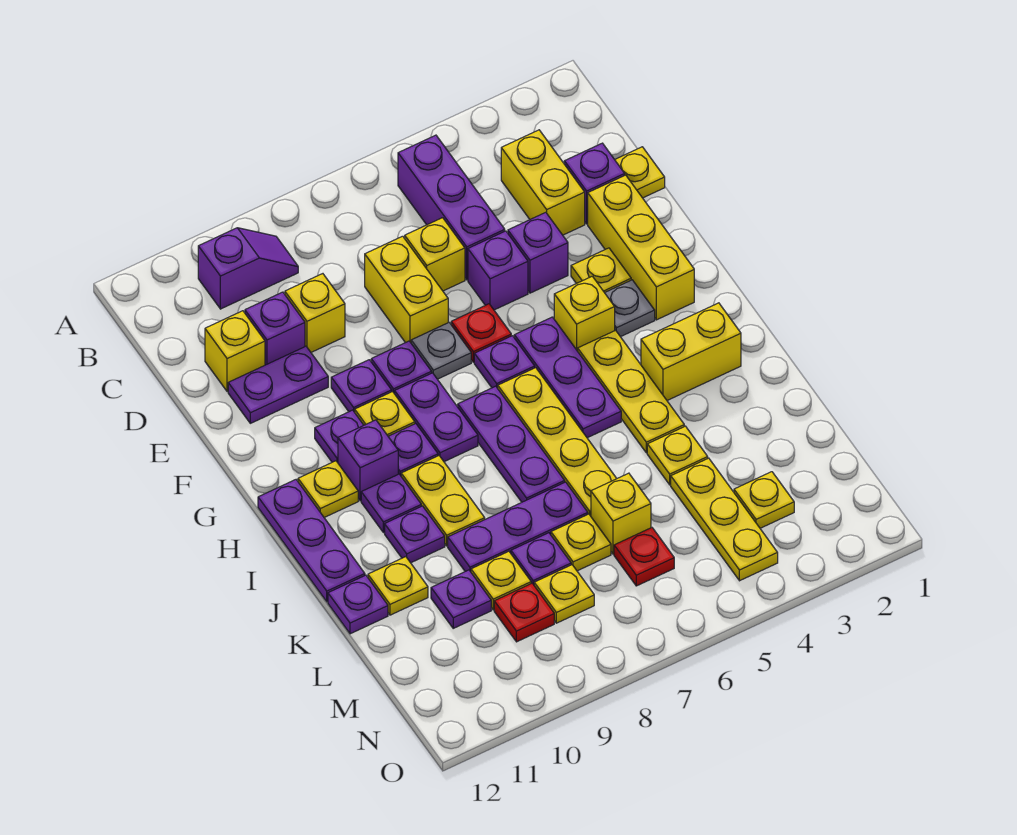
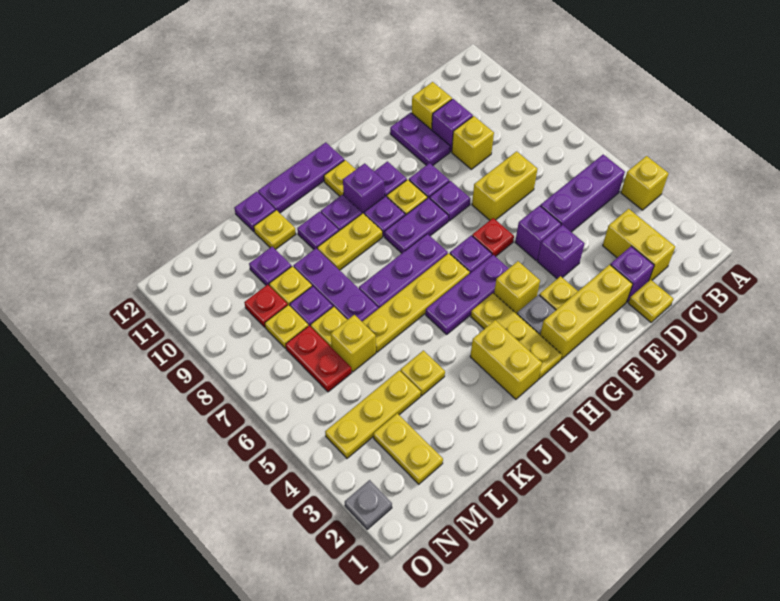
purple slope B9:B10 level 1 top 10 -> none
yellow brick C3:D3 level 1 -> yellow brick C2:C3 level 1
yellow brick D6 level 1 -> yellow brick A4 level 1
grey plate F7 level 1 -> grey plate O2 level 1
yellow plate H4:J4 level 1 -> yellow plate H2:H4 level 1
yellow plate M3 level 1 -> yellow plate M2:M3 level 1
red plate M6 level 1 -> red plate M6:M7 level 1

